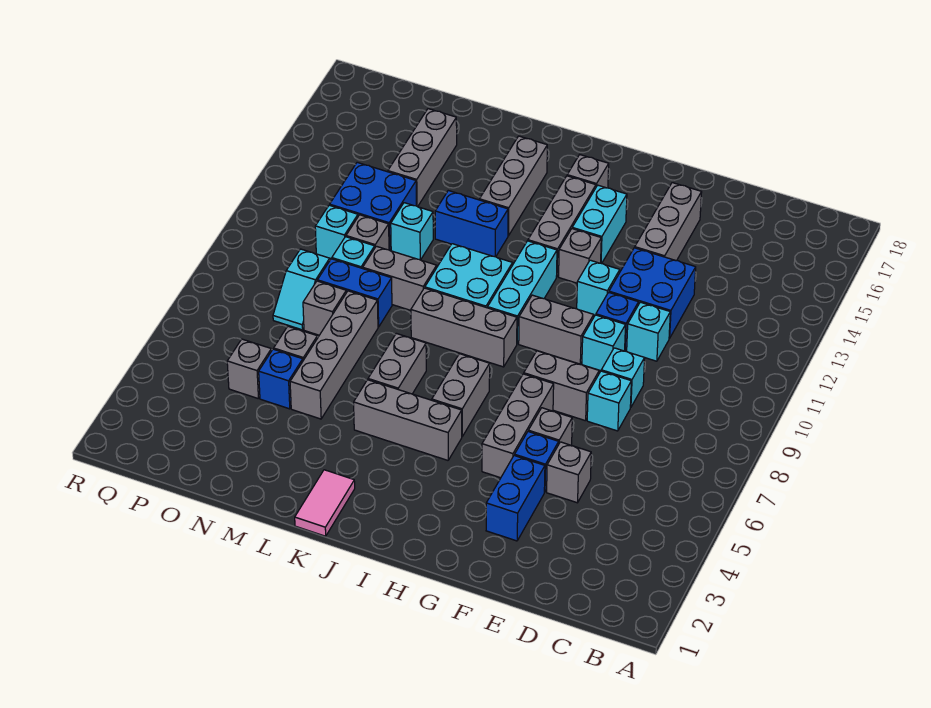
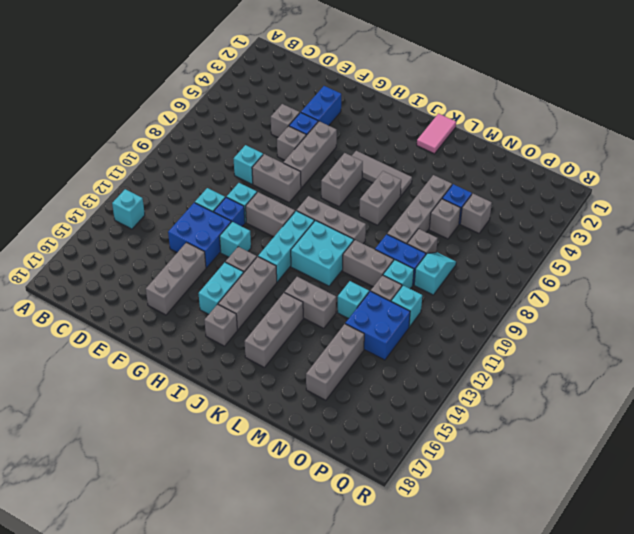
cyan brick E9 level 1 -> cyan brick B13 level 1
grey brick I5:K5 level 1 -> grey tile I5:K5 level 1
blue brick K13:L13 level 1 -> grey brick K13:L13 level 1

